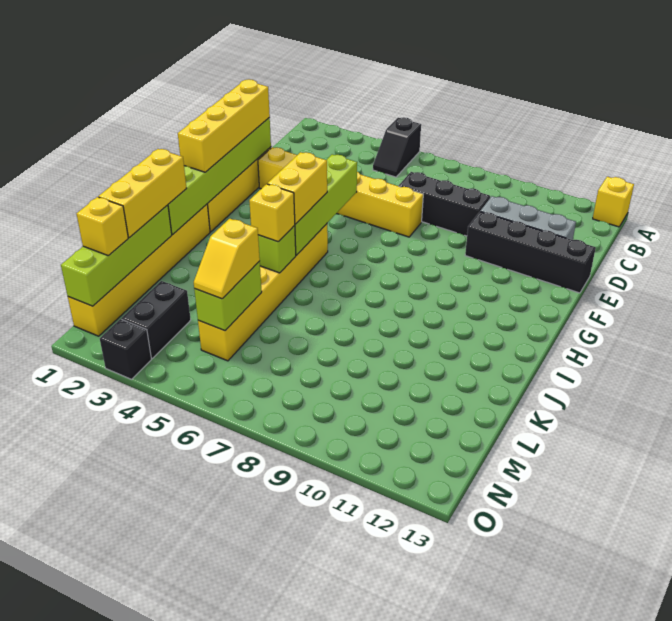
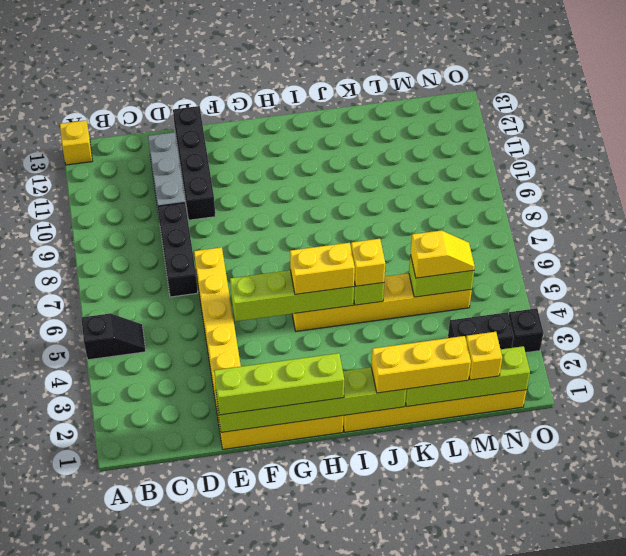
yellow brick E1:H1 level 3 -> lime brick E1:H1 level 3

